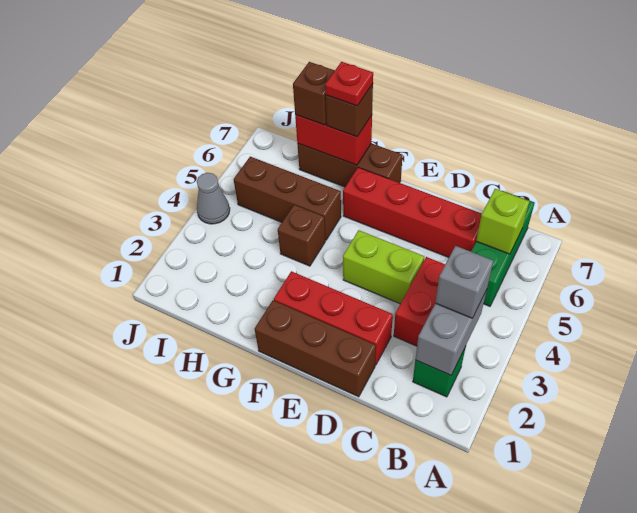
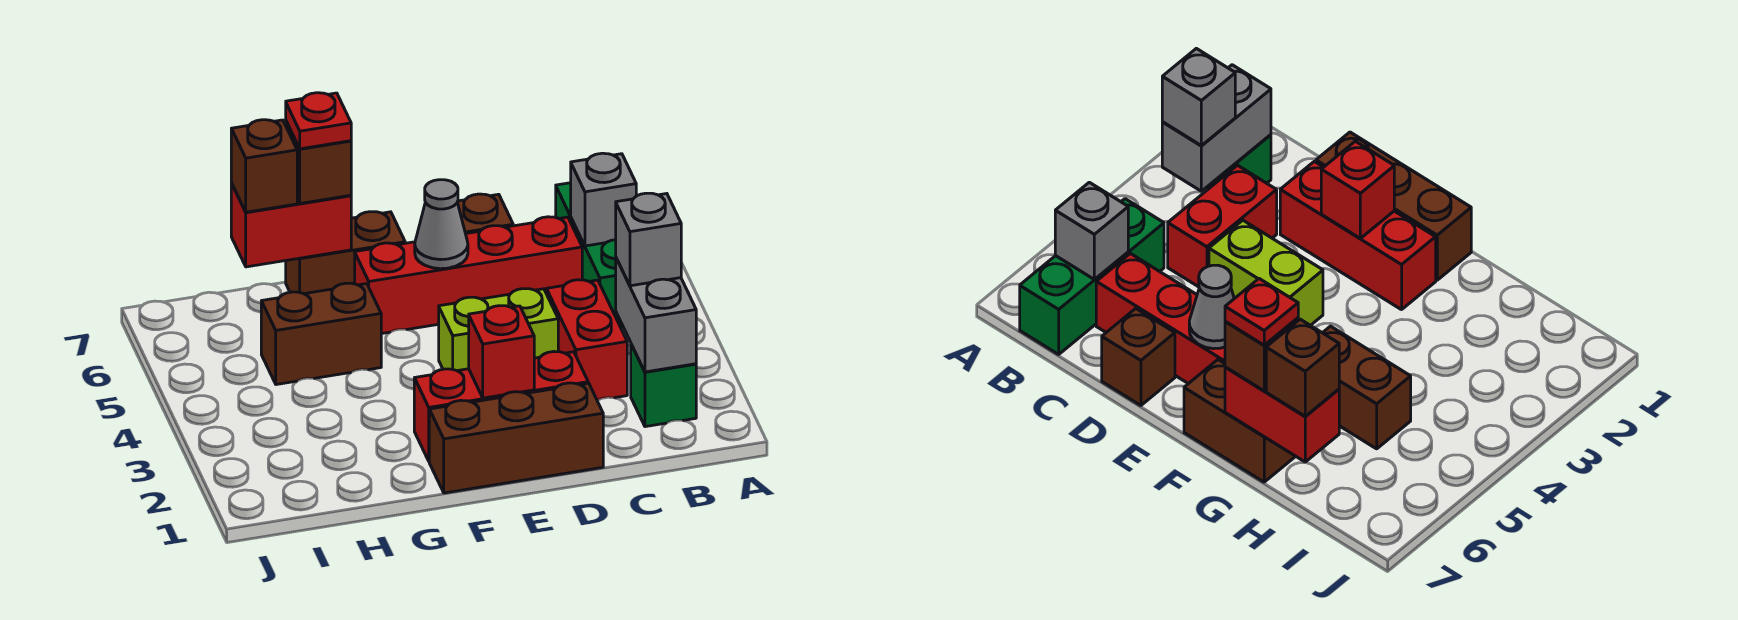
lime brick B6 level 2 -> grey brick B6 level 2
none -> red brick E2 level 2
brown brick F7:H7 level 1 -> brown brick F7:G7 level 1
brown brick G4 level 1 -> brown brick D7 level 1
brown brick G5:I5 level 1 -> brown brick G5:H5 level 1
grey cone J4 level 1 -> grey cone E6 level 2

